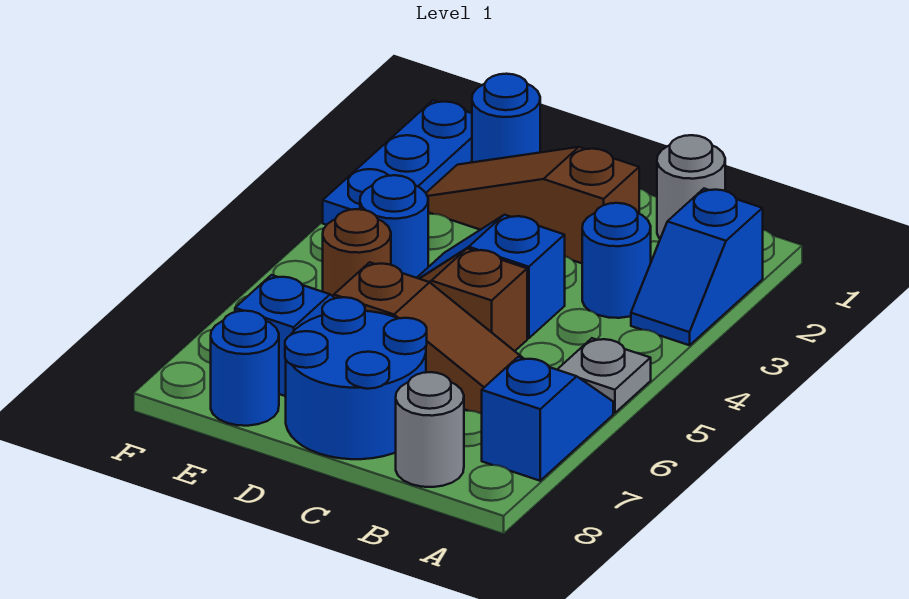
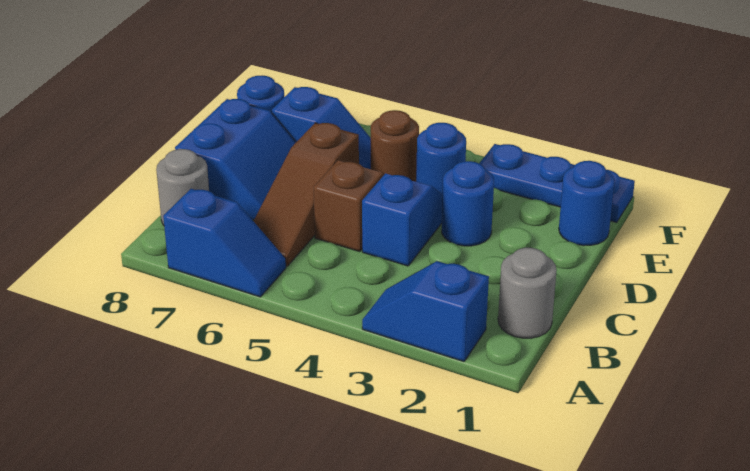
grey plate A5 level 1 -> none
blue round brick B3 level 1 -> blue round brick D3 level 1
brown slope C2:E2 level 1 top C -> none
blue round brick C7:D8 level 1 -> blue slope C7:D8 level 1 top 8

